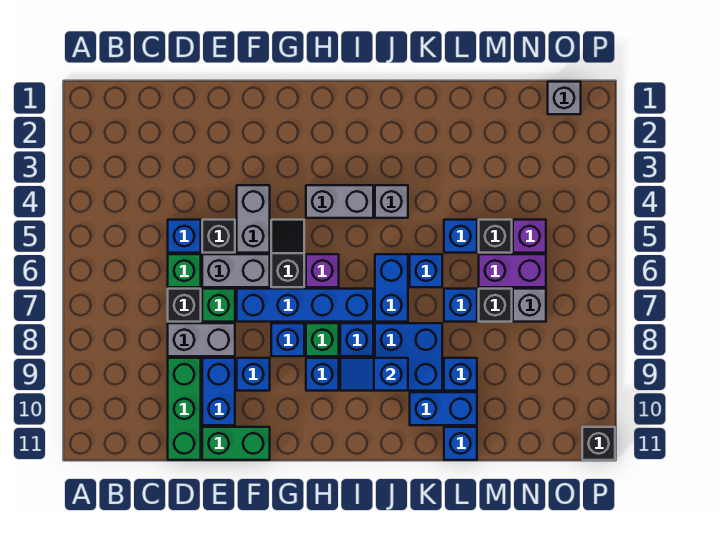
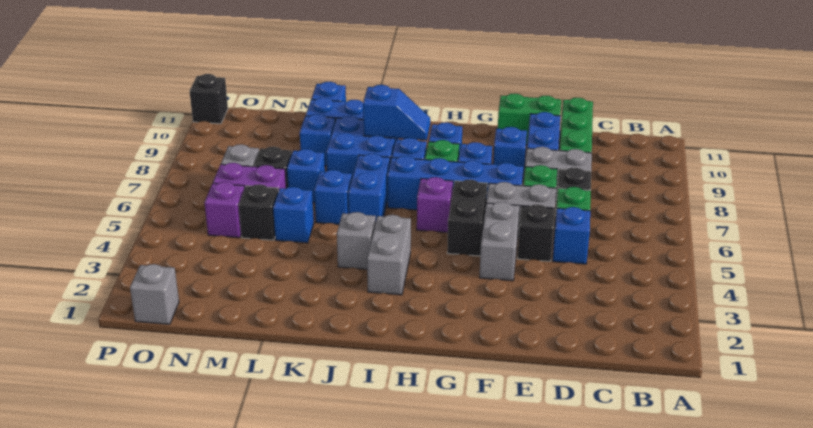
black slope G5:G6 level 1 top 6 -> black brick G5:G6 level 1
grey brick H4:I4 level 1 -> grey brick I3:I4 level 1

